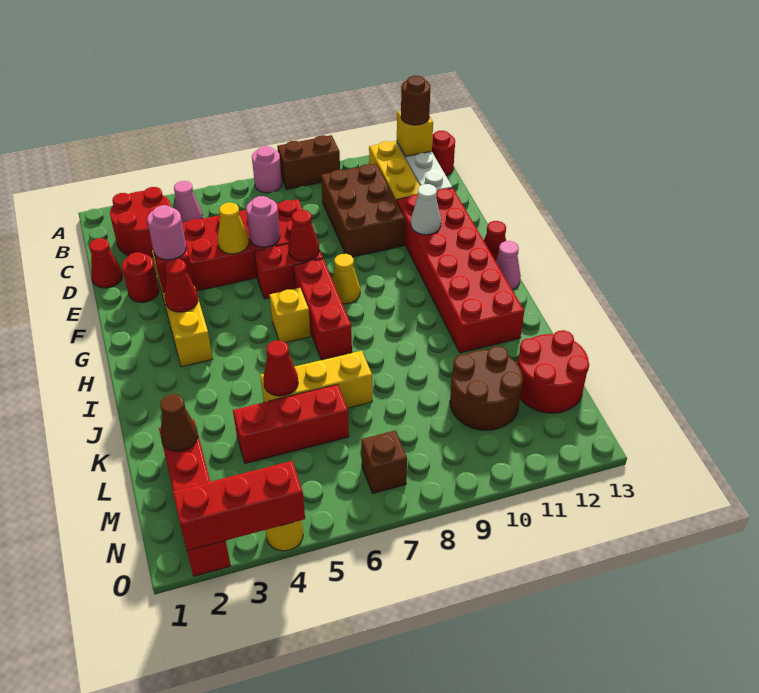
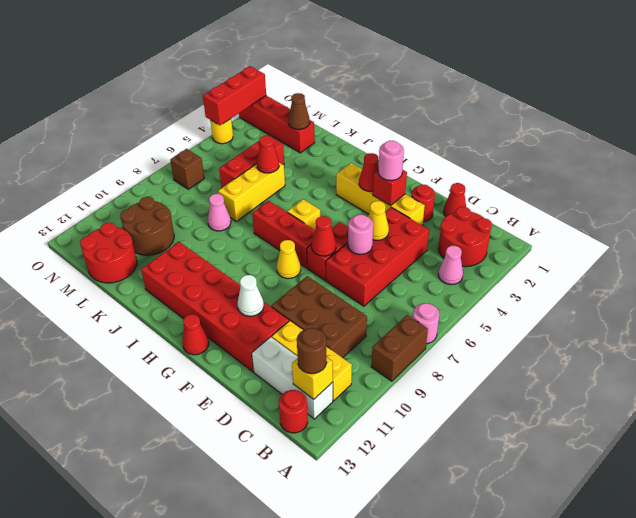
pink cone H13 level 1 -> pink cone K8 level 1

